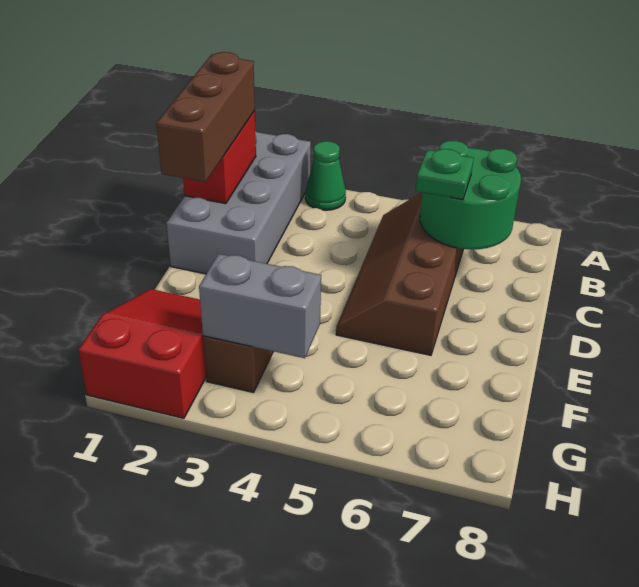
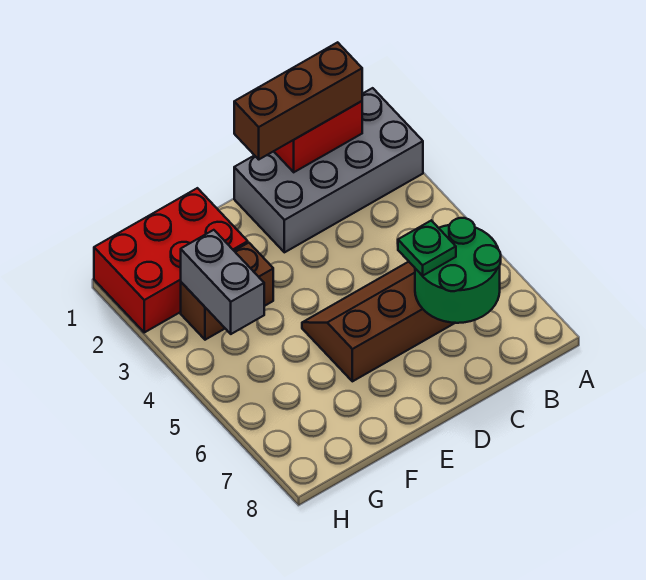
green cone A3 level 1 -> none
red slope F1:H2 level 1 top H -> red brick F1:H2 level 1

